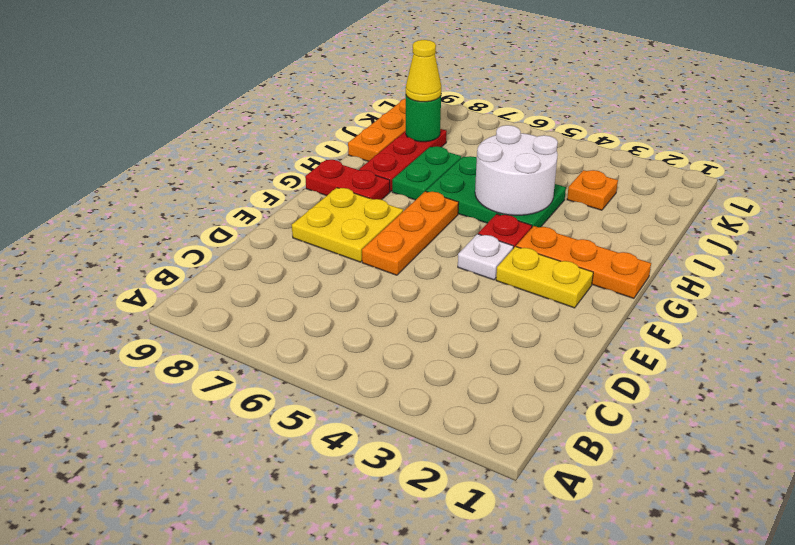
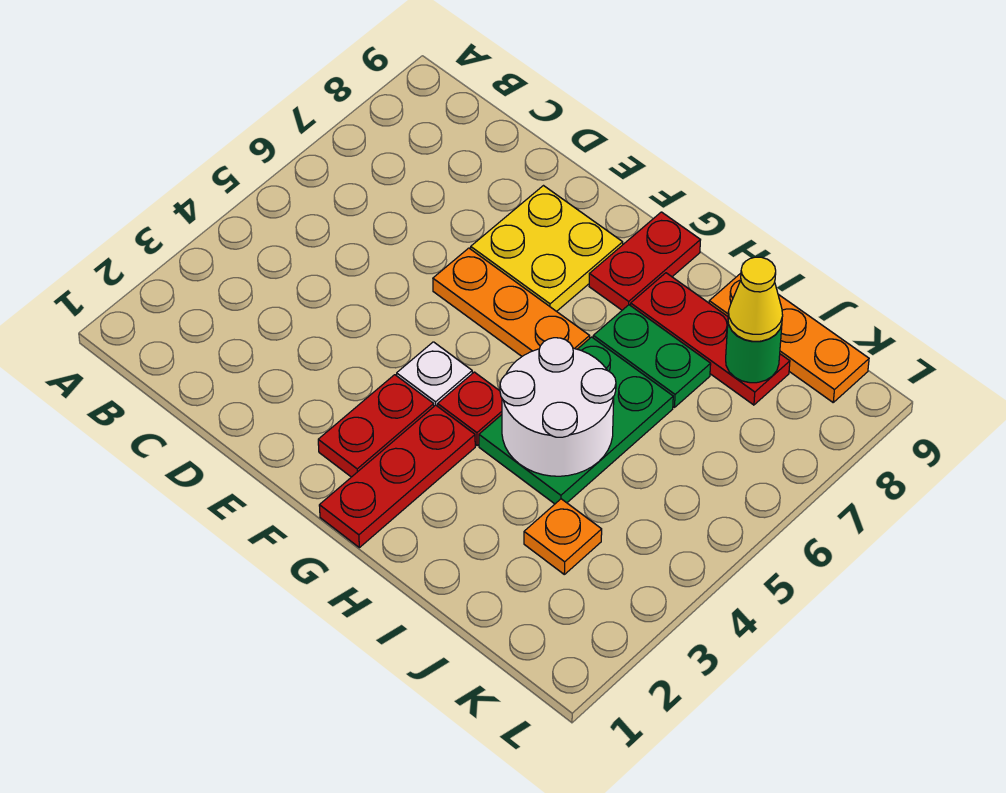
yellow plate F2:F3 level 1 -> red plate F2:F3 level 1
orange plate G1:G3 level 1 -> red plate G1:G3 level 1

